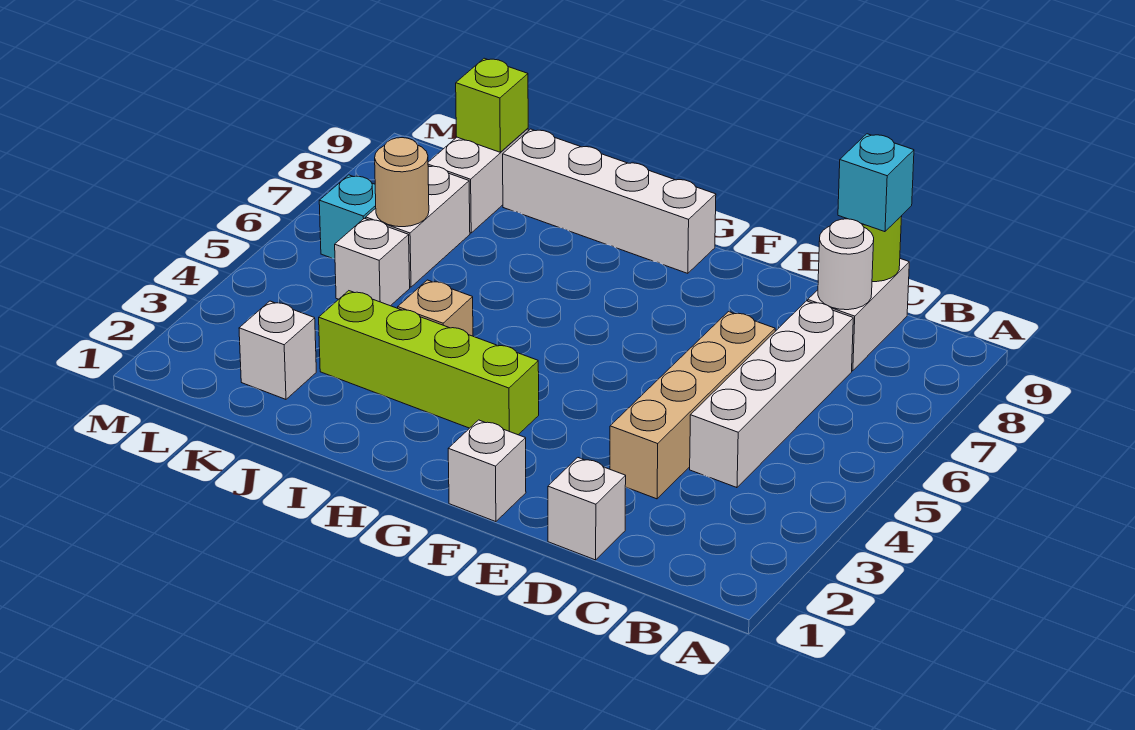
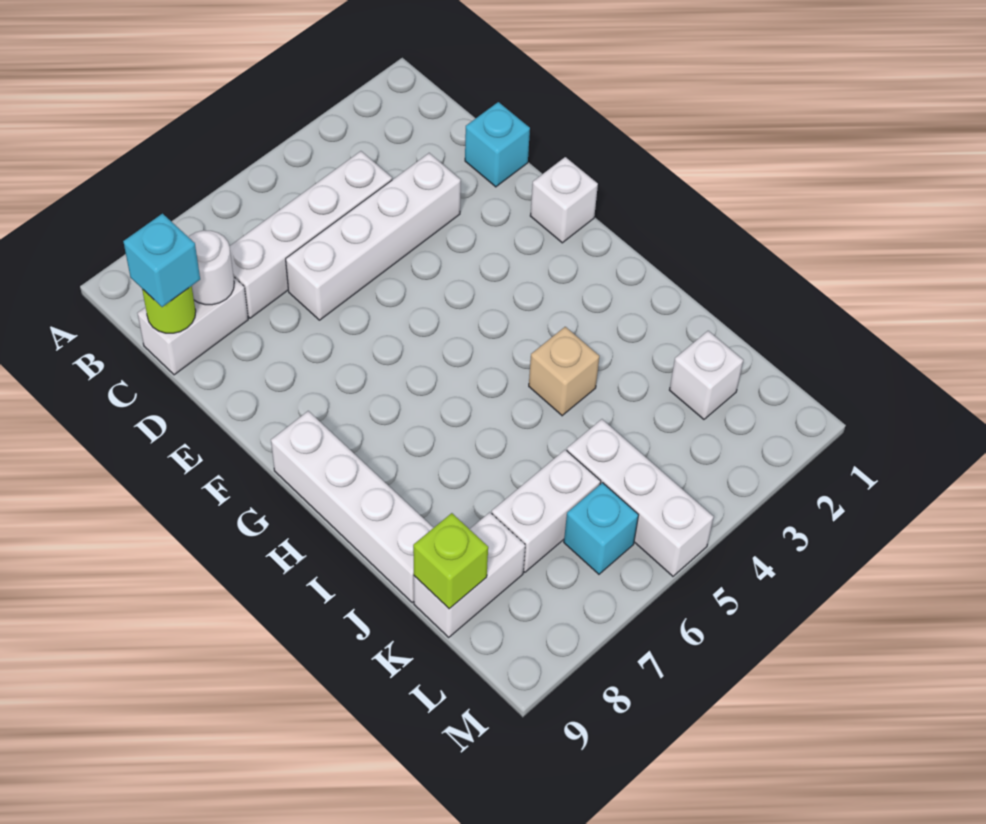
white brick D1 level 1 -> cyan brick D1 level 1
tan brick D3:D6 level 1 -> white brick D3:D6 level 1
lime brick G3:J3 level 1 -> none
white brick K5 level 1 -> white brick K5:M5 level 1
tan round brick K6 level 2 -> none

